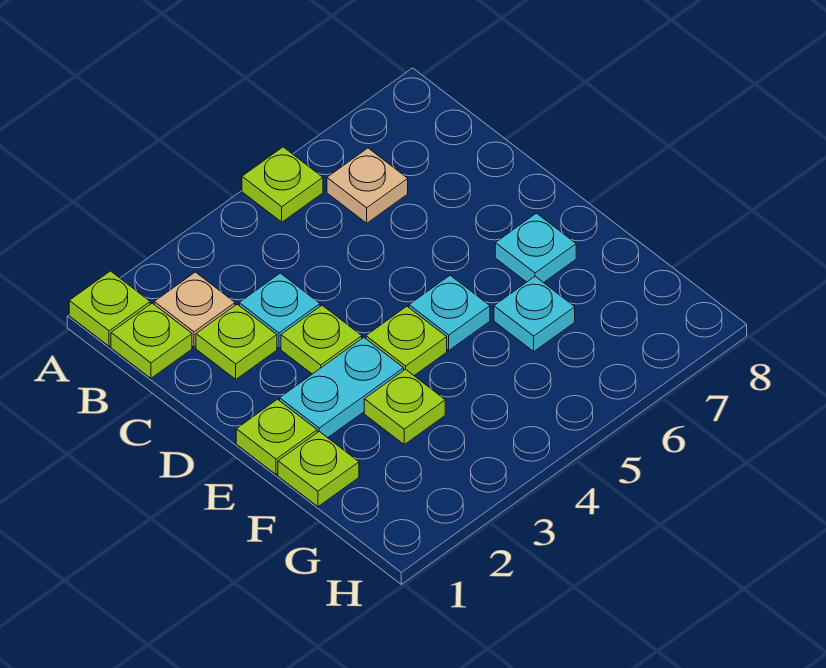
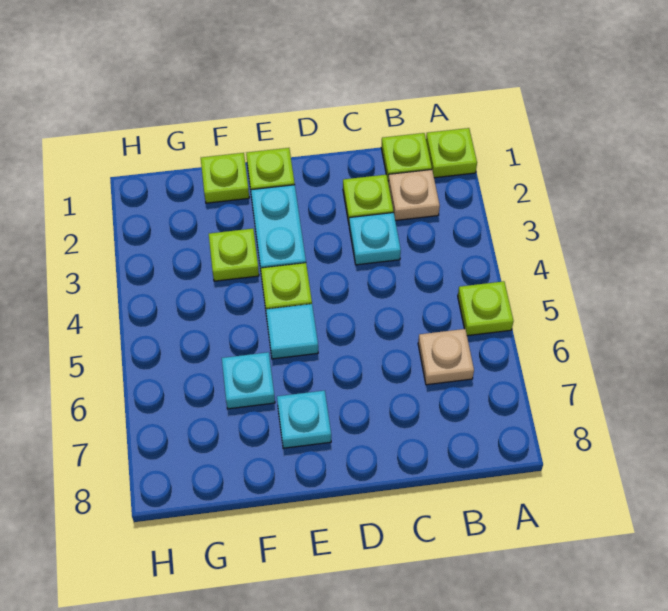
lime plate D3 level 1 -> none
cyan plate E5 level 1 -> cyan tile E5 level 1

